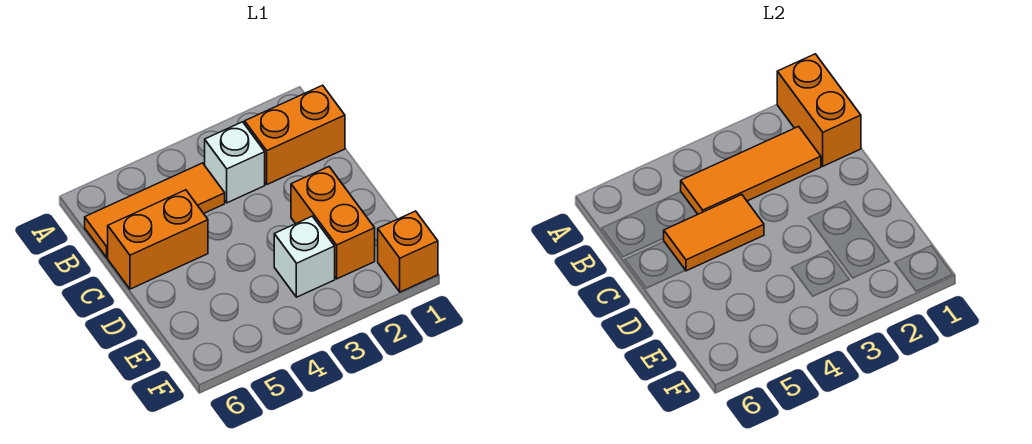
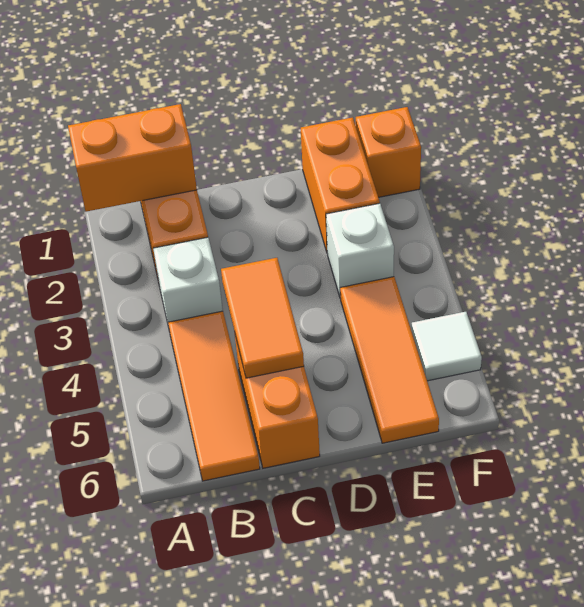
orange tile B2:B4 level 2 -> orange tile E4:E6 level 1
orange brick D2:E2 level 1 -> orange brick E1:E2 level 1
none -> white tile F5 level 1

